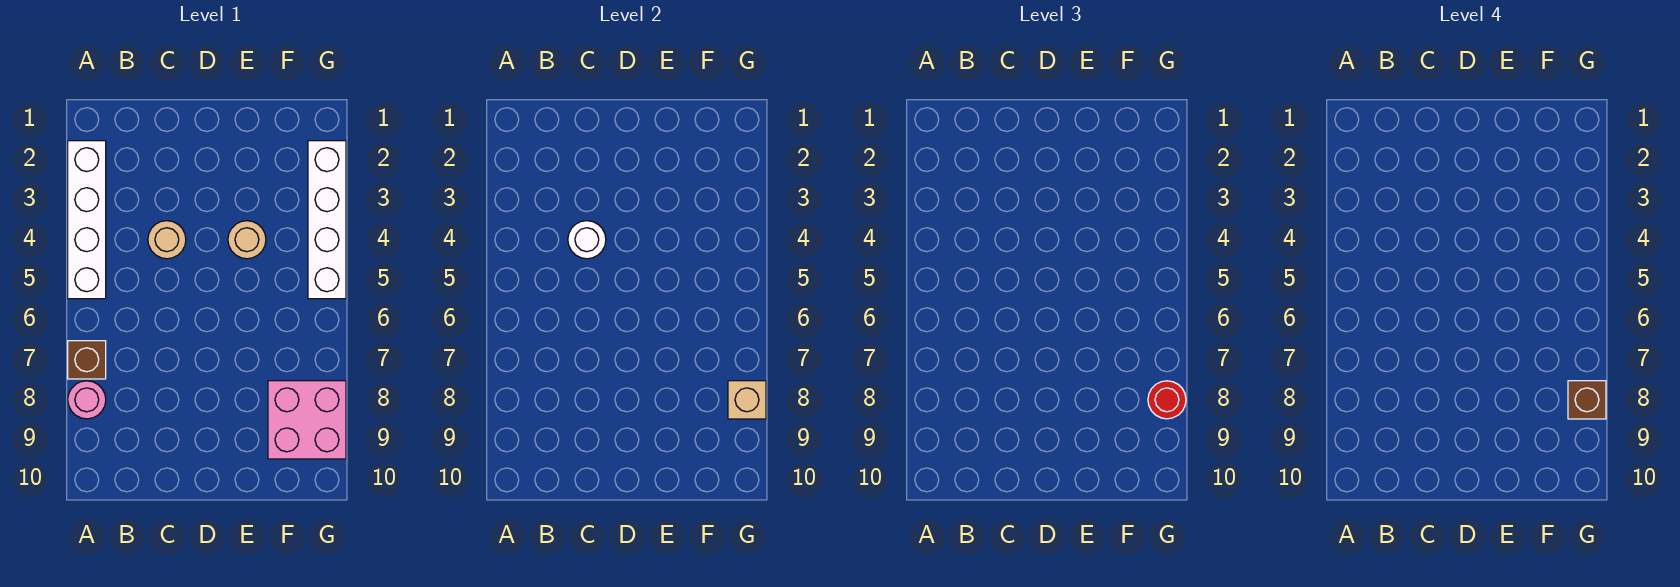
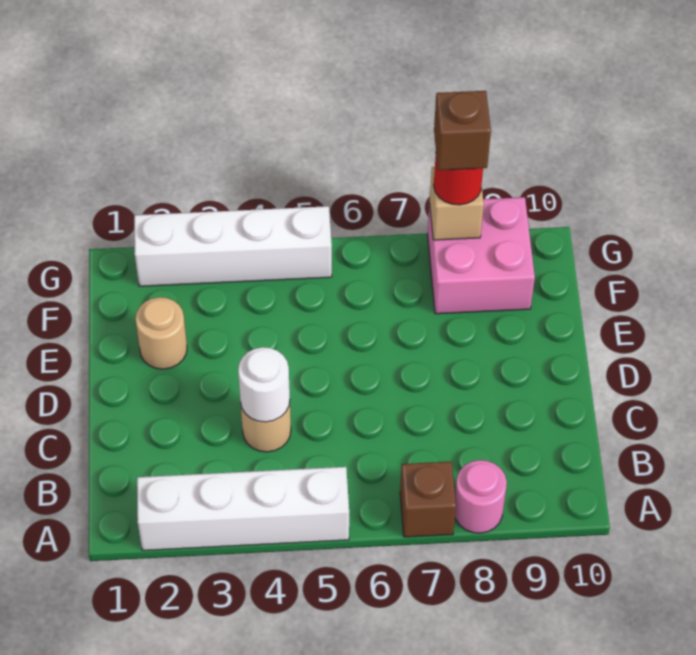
tan round brick E4 level 1 -> tan round brick E2 level 1

